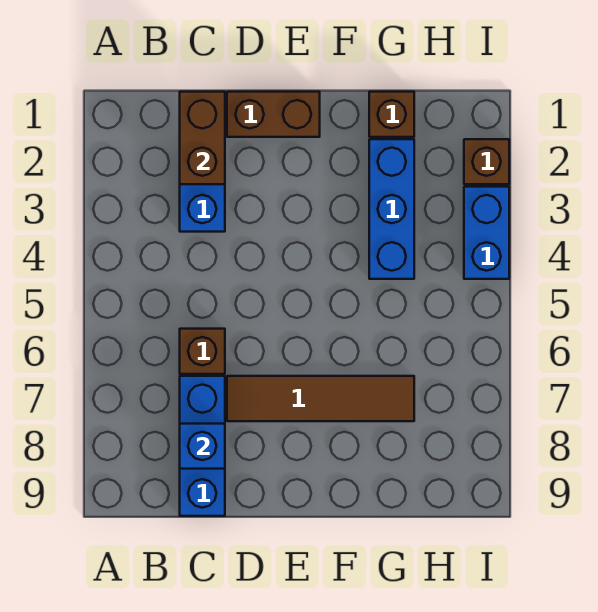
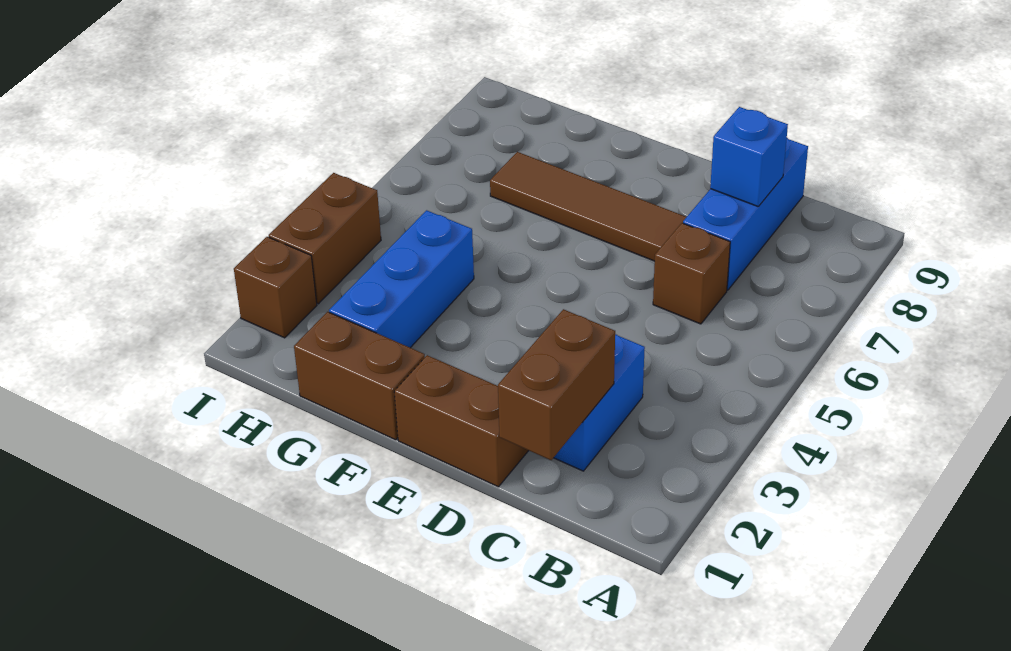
brown brick G1 level 1 -> brown brick F1:G1 level 1
blue brick I3:I4 level 1 -> brown brick I3:I4 level 1

